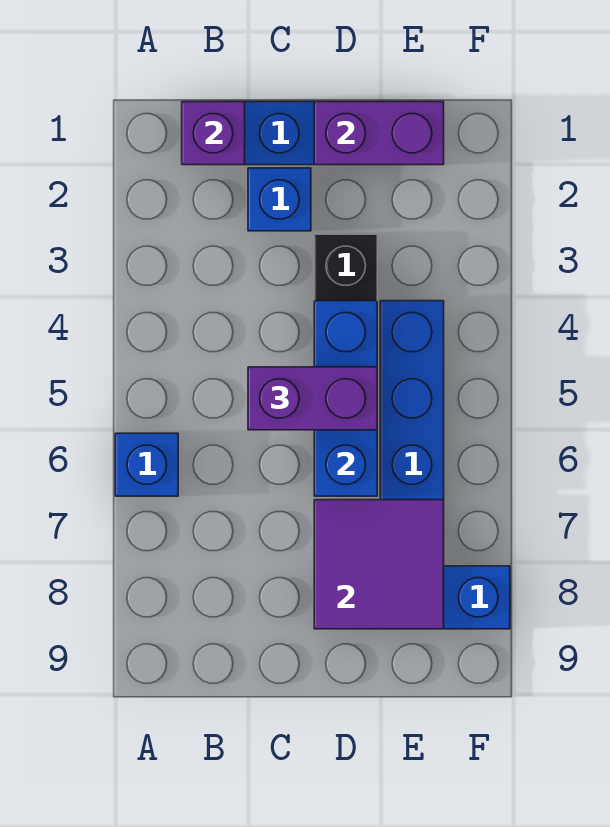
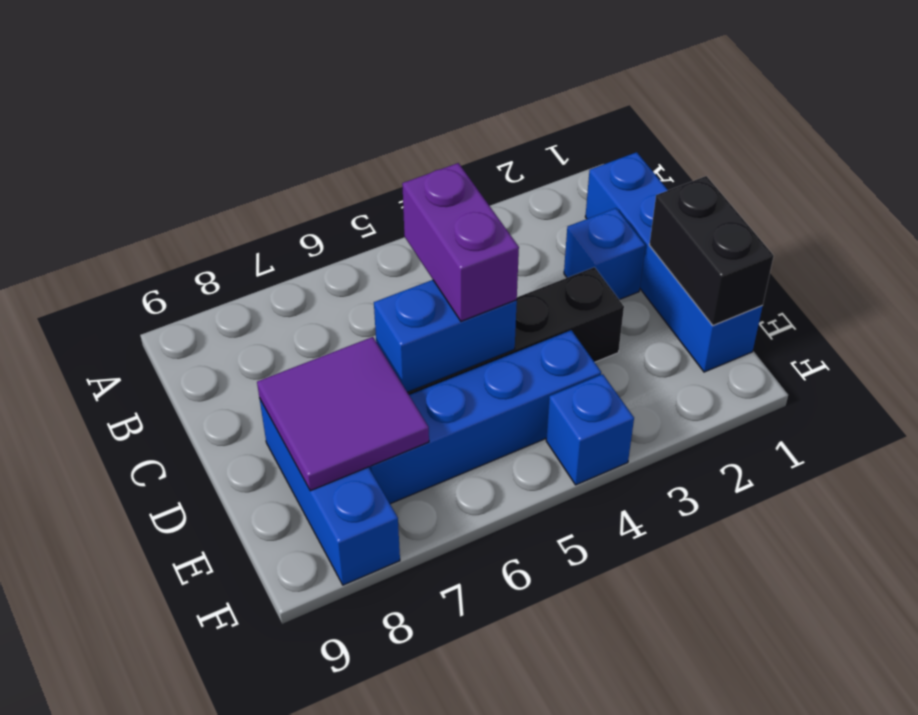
blue brick A6 level 1 -> blue brick F4 level 1
purple brick B1 level 2 -> none
purple brick D1:E1 level 2 -> black brick D1:E1 level 2
blue brick D4:D6 level 2 -> blue brick D5:D6 level 2

